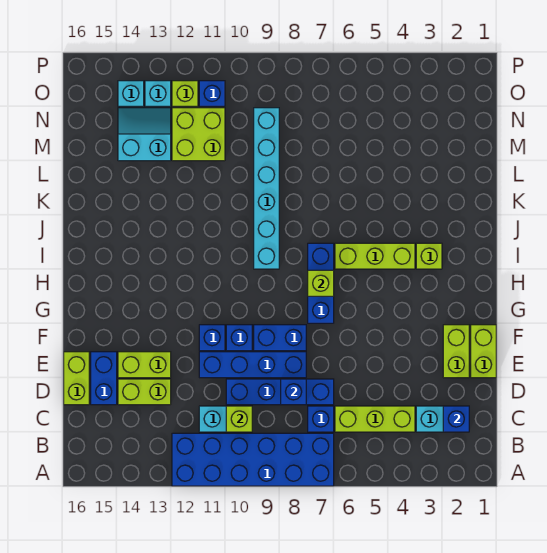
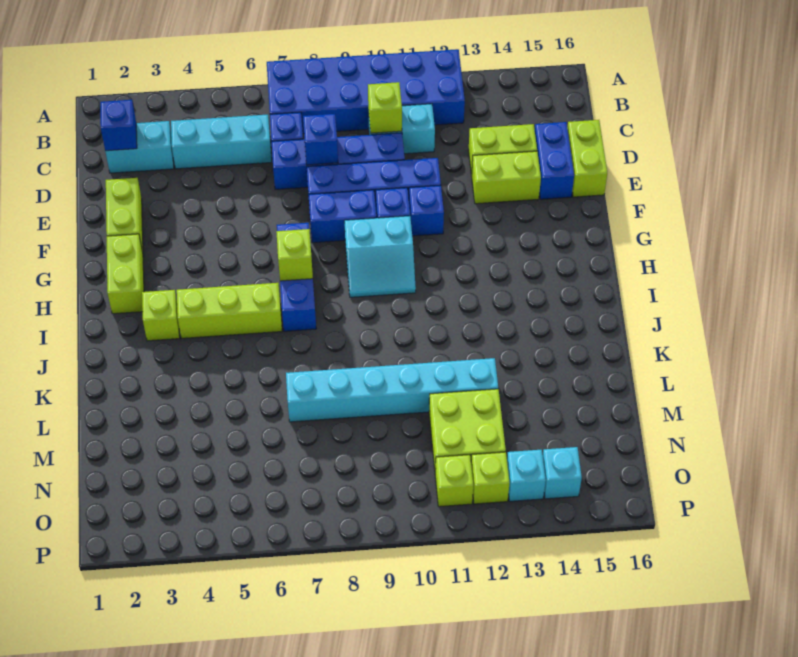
lime brick C4:C6 level 1 -> cyan brick C4:C6 level 1
lime brick E1:F1 level 1 -> lime brick G2:H2 level 1
cyan brick I9:N9 level 1 -> cyan brick L7:L12 level 1
cyan slope M13:N14 level 1 top M -> cyan slope G9:H10 level 1 top G
blue brick O11 level 1 -> lime brick O11 level 1

